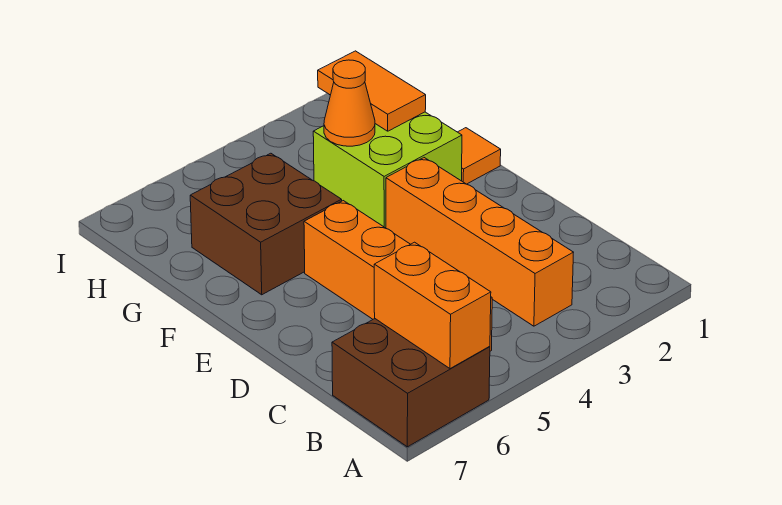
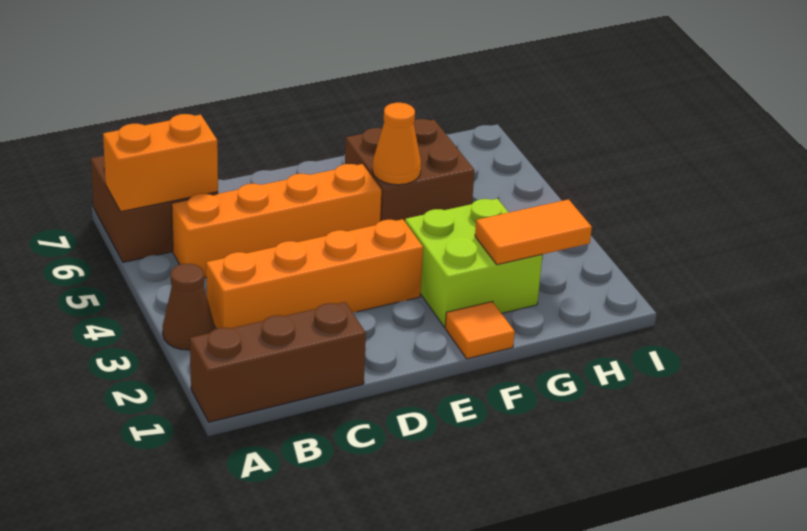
none -> brown brick A1:C1 level 1
none -> brown cone A3 level 1
orange cone G3 level 2 -> orange cone F5 level 2

